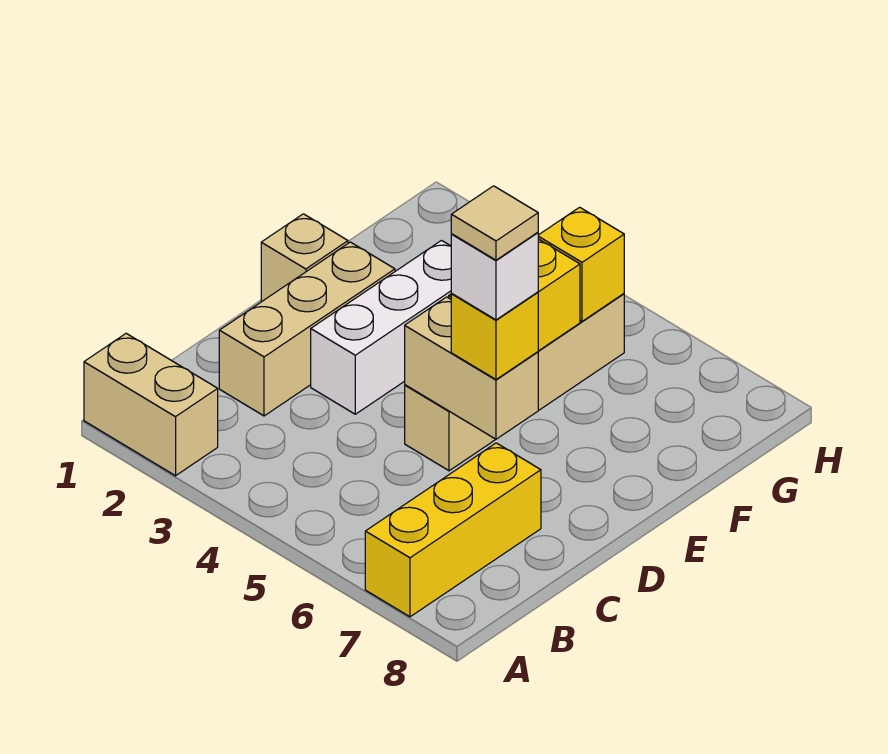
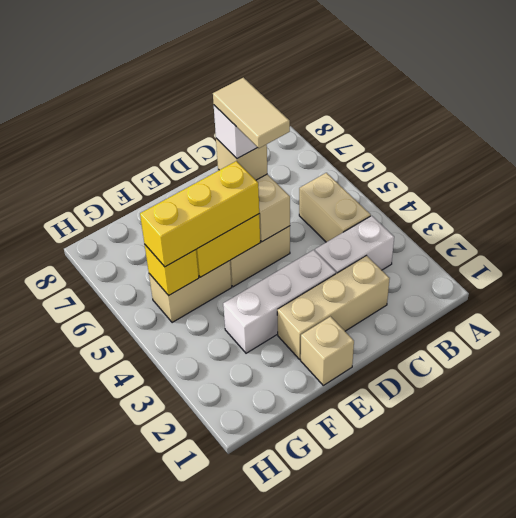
tan brick A1:A2 level 1 -> tan brick B4:B5 level 1
yellow brick A7:C7 level 1 -> yellow brick E5:G5 level 3
none -> white brick B3:C3 level 1
yellow brick D6 level 3 -> tan brick D6 level 3
tan tile D6 level 5 -> tan tile D5:D6 level 5

